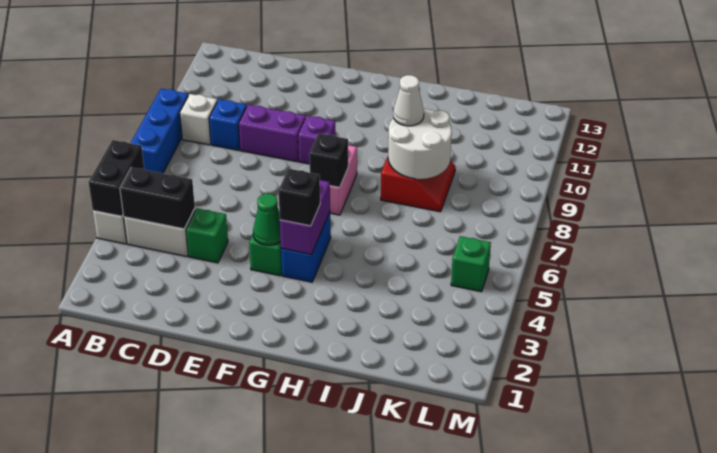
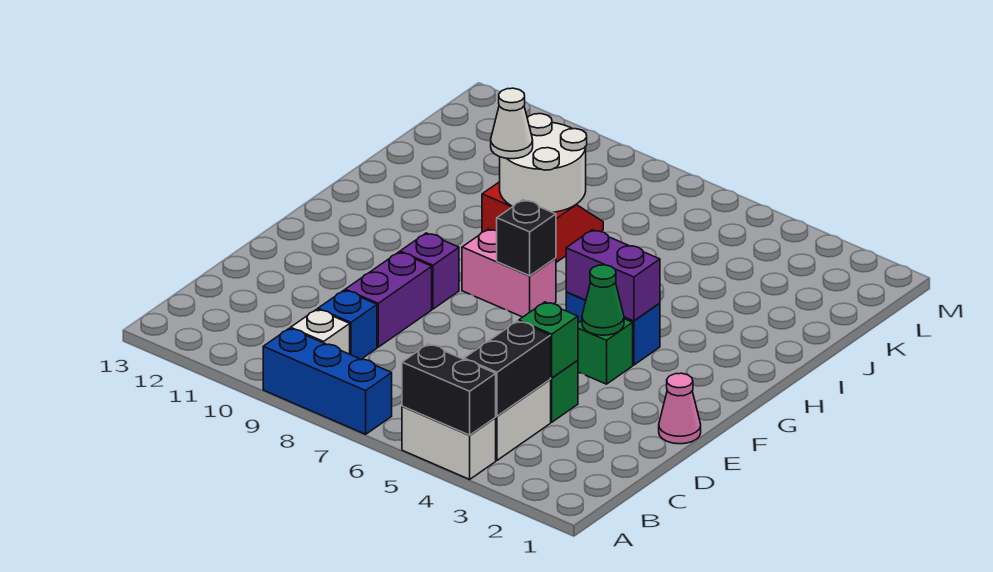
none -> pink cone E1 level 1
black brick G4 level 3 -> none
green brick L5 level 1 -> green brick D4 level 2

